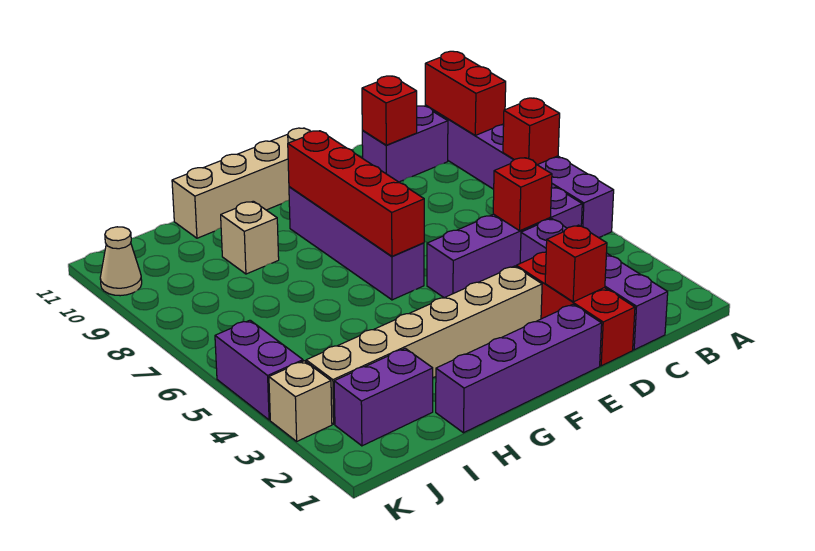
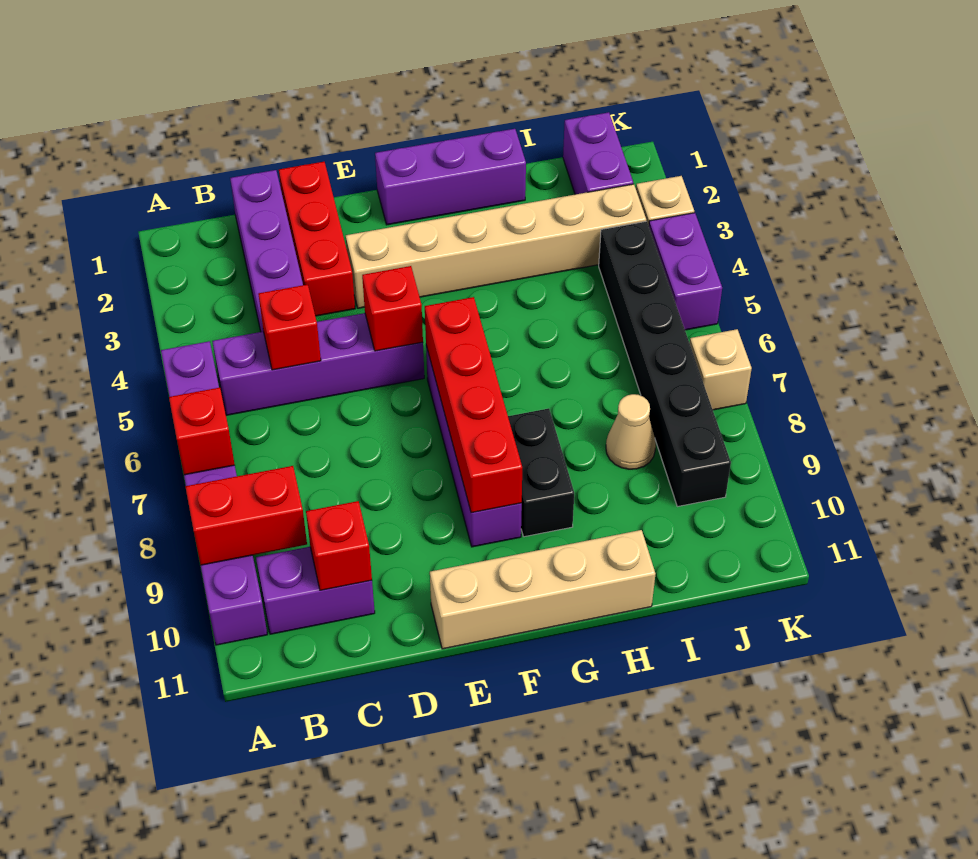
red brick A9:A10 level 2 -> red brick A9:B9 level 2
red brick D2 level 2 -> red brick E5 level 2
purple brick E1:H1 level 1 -> purple brick F1:H1 level 1
none -> black brick G8:G9 level 1
tan brick H9 level 1 -> tan brick K7 level 1
purple brick I2:J2 level 1 -> purple brick J1:J2 level 1
none -> black brick J4:J9 level 1
tan cone K10 level 1 -> tan cone I8 level 1

